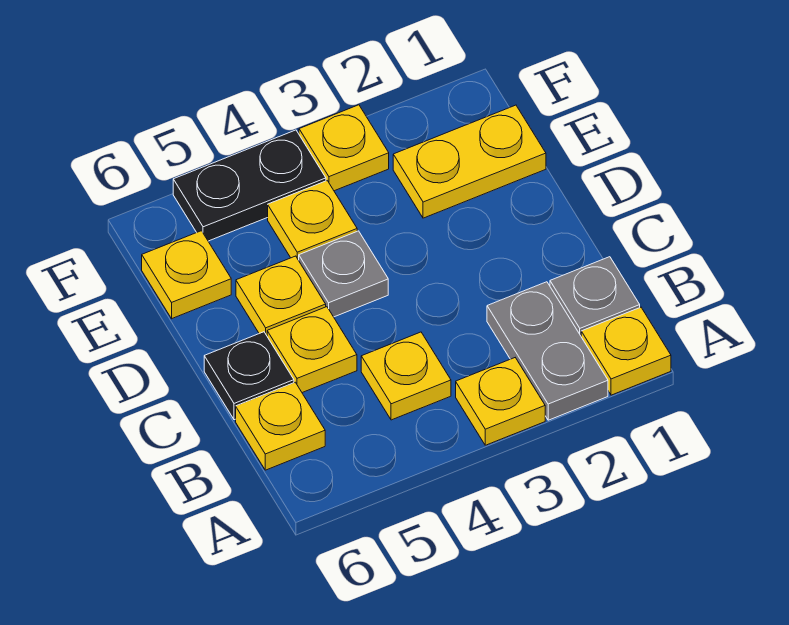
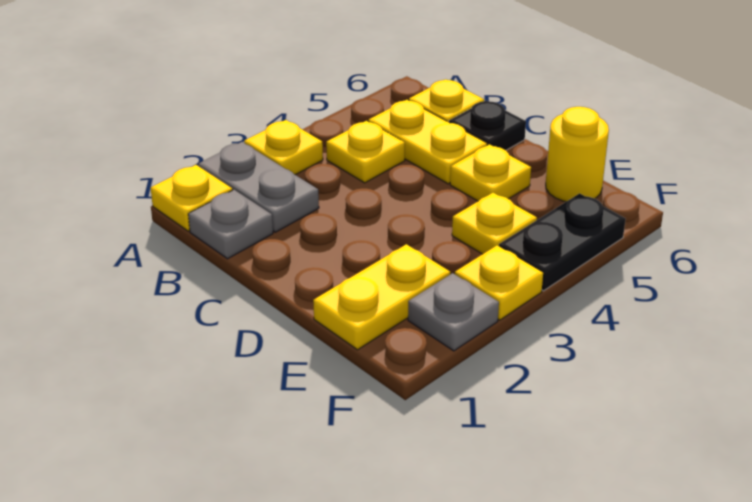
yellow plate C5 level 1 -> yellow plate B5:C5 level 1
grey plate D4 level 1 -> grey plate F2 level 1
yellow plate E6 level 1 -> yellow round brick E6 level 1

